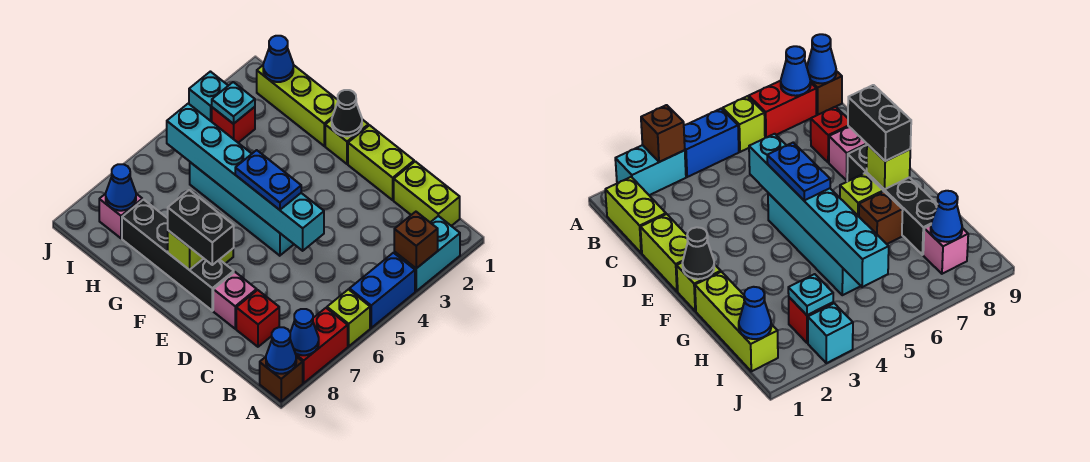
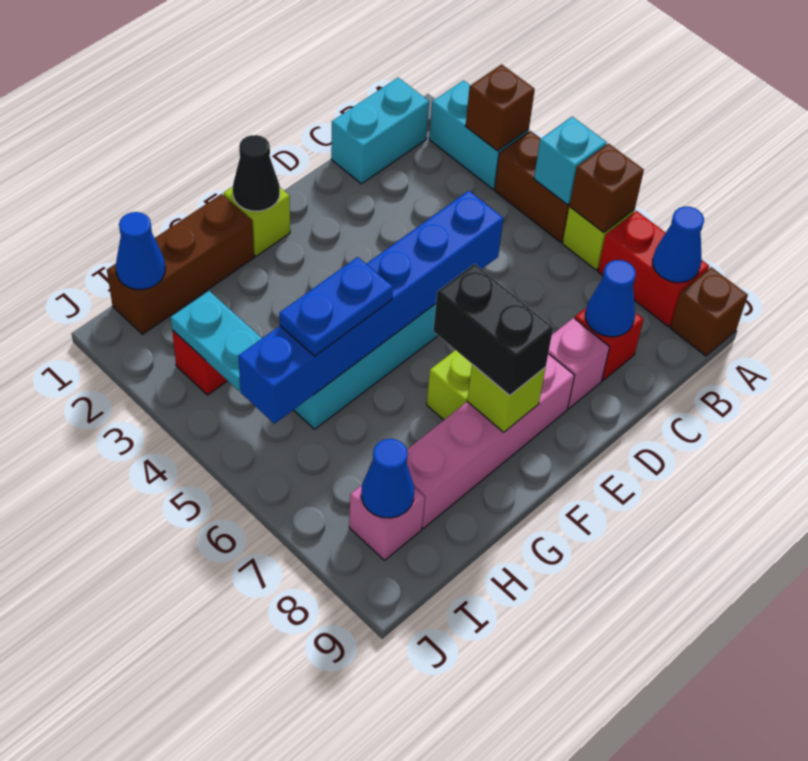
blue brick A4:A5 level 1 -> brown brick A4:A5 level 1
blue cone A9 level 2 -> blue cone C8 level 2
lime brick B1:C1 level 1 -> cyan brick B1:C1 level 1
lime brick D1:E1 level 1 -> none
cyan brick D5:I5 level 2 -> blue brick D5:I5 level 2
blue plate E5:F5 level 3 -> blue plate G5:H5 level 3
black brick E8:H8 level 1 -> pink brick E8:H8 level 1
black brick E8:F8 level 3 -> black brick F7:F8 level 3
lime brick G1:I1 level 1 -> brown brick G1:I1 level 1
brown brick G7 level 1 -> brown brick A6 level 2
cyan plate I3 level 2 -> cyan plate I3:I4 level 2
cyan brick J3 level 1 -> cyan brick A5 level 2

